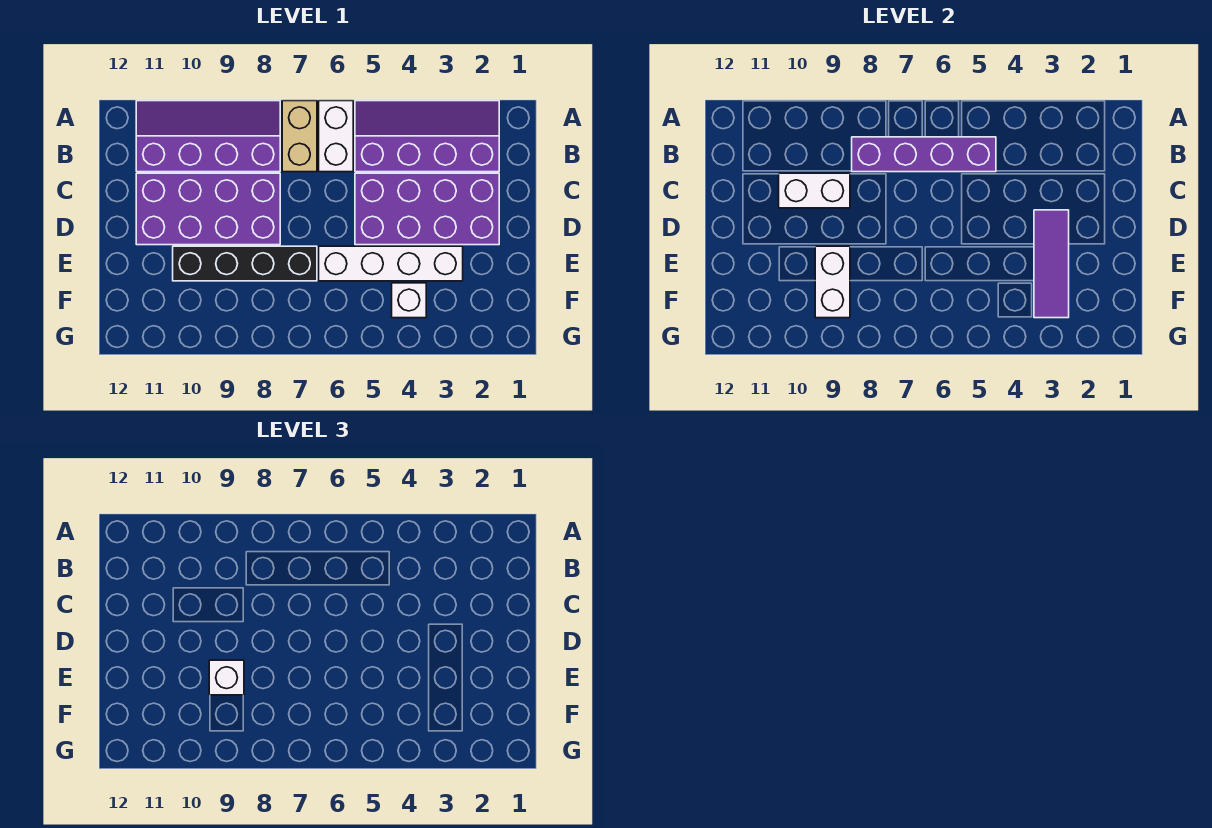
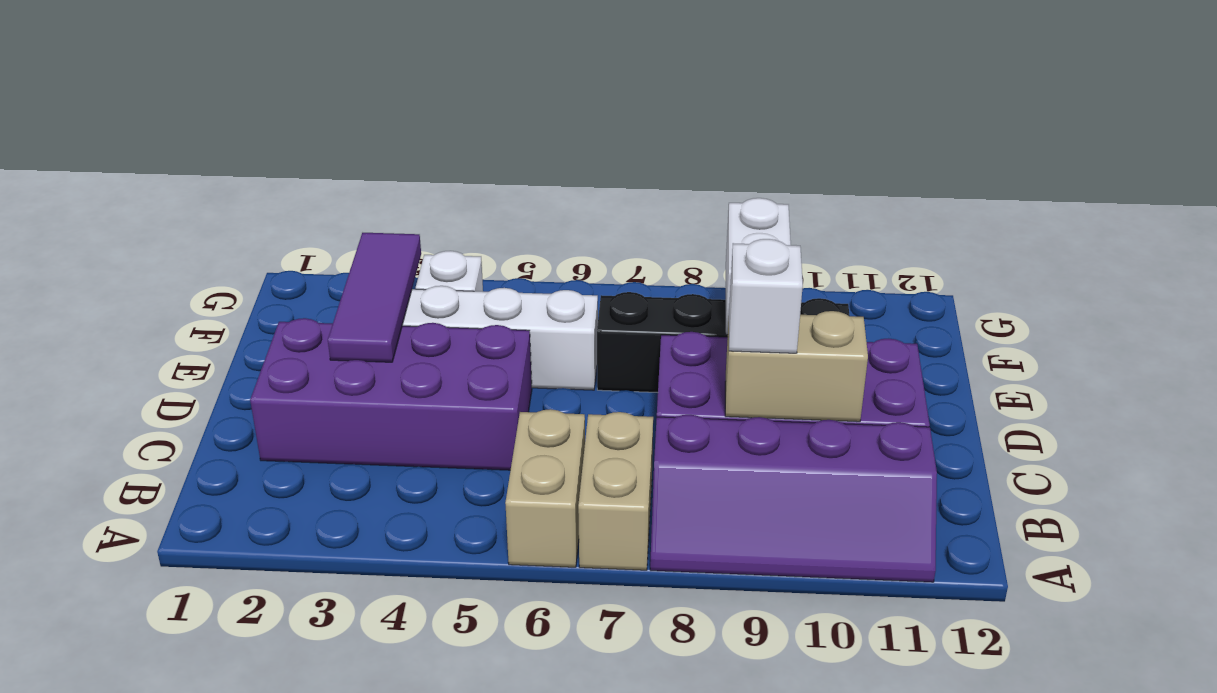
purple slope A2:B5 level 1 top B -> none
white brick A6:B6 level 1 -> tan brick A6:B6 level 1
purple brick B5:B8 level 2 -> none
white brick C9:C10 level 2 -> tan brick C9:C10 level 2
white brick E9 level 3 -> white brick C9 level 3

